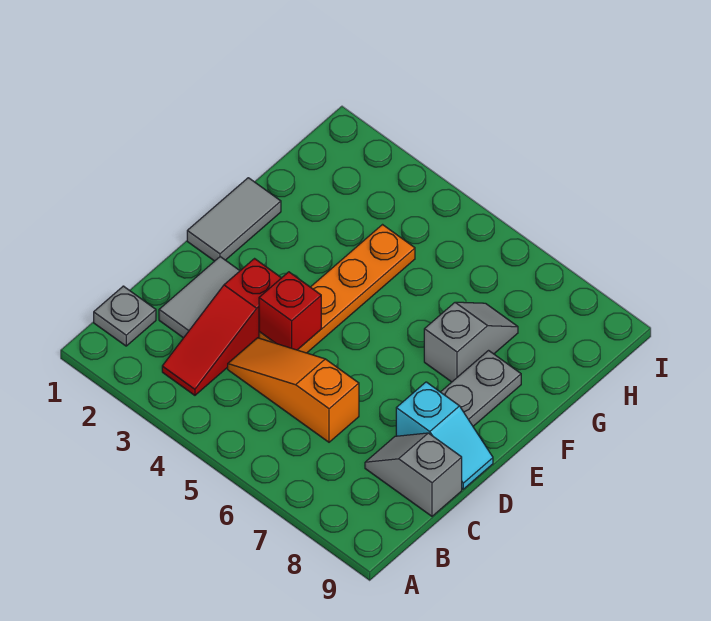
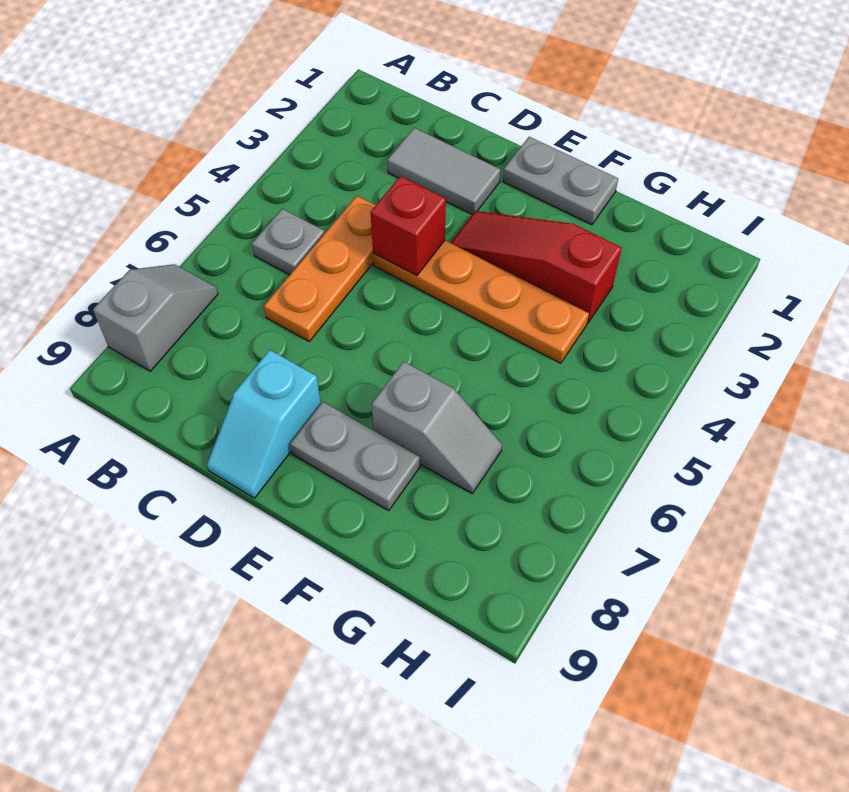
grey plate B1 level 1 -> grey plate B5 level 1
red slope B3:D3 level 1 top D -> red slope E3:G3 level 1 top G
orange slope C4:C6 level 1 top 6 -> orange plate C4:C6 level 1
grey slope C8:C9 level 1 top 9 -> grey slope A7:A8 level 1 top 8
grey tile E1:F1 level 1 -> grey plate E1:F1 level 1

